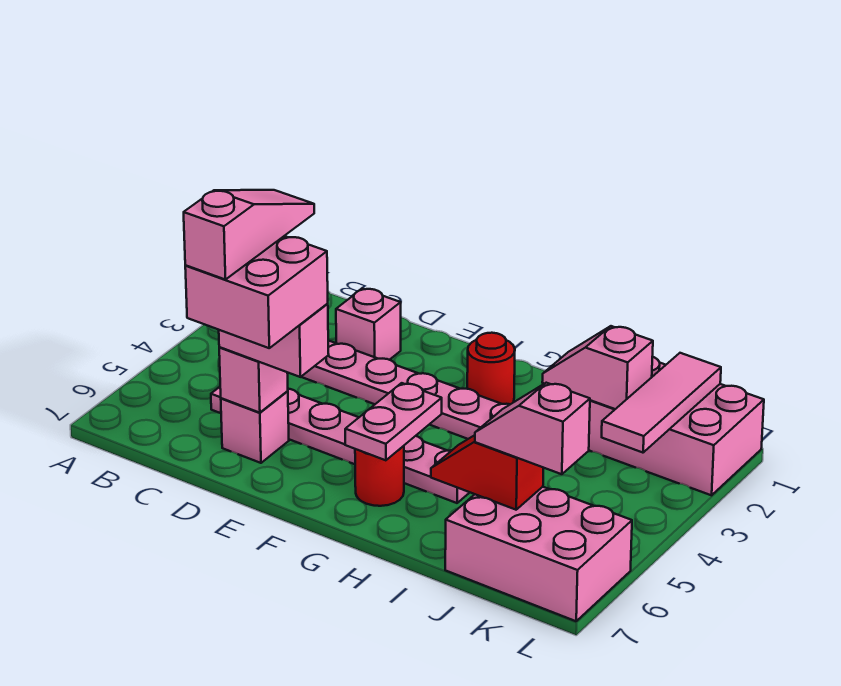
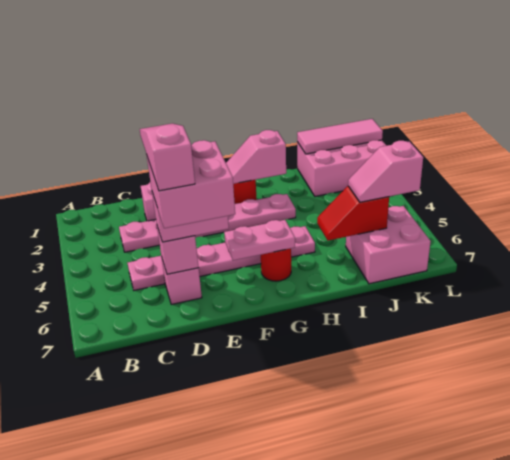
pink plate G5:G6 level 2 -> pink plate F6:G6 level 2
pink slope I2:J2 level 2 top J -> pink slope G2:H2 level 2 top H
pink brick J6:L7 level 1 -> pink brick J6:K7 level 1
pink tile K1:K3 level 2 -> pink tile J1:L1 level 2

